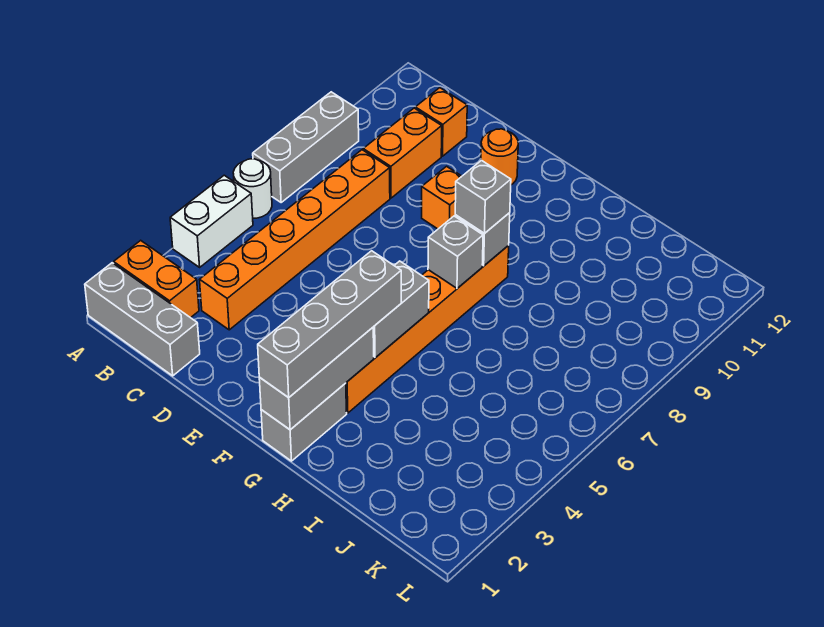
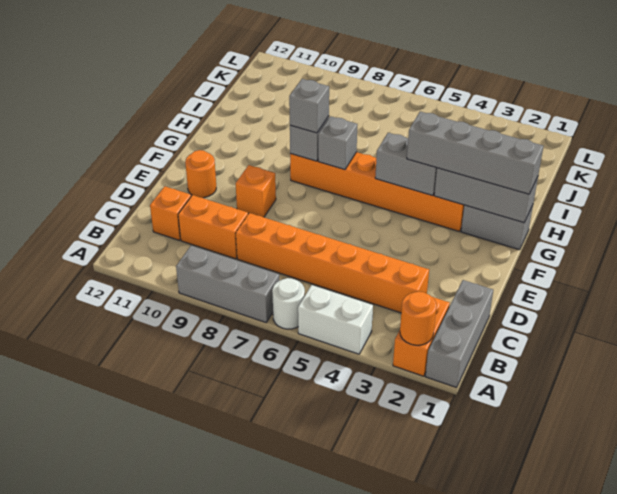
none -> orange round brick A2 level 2

